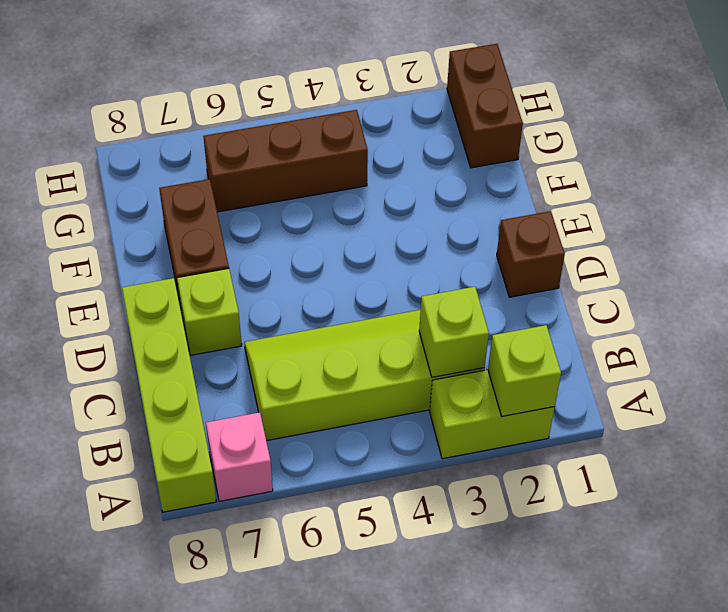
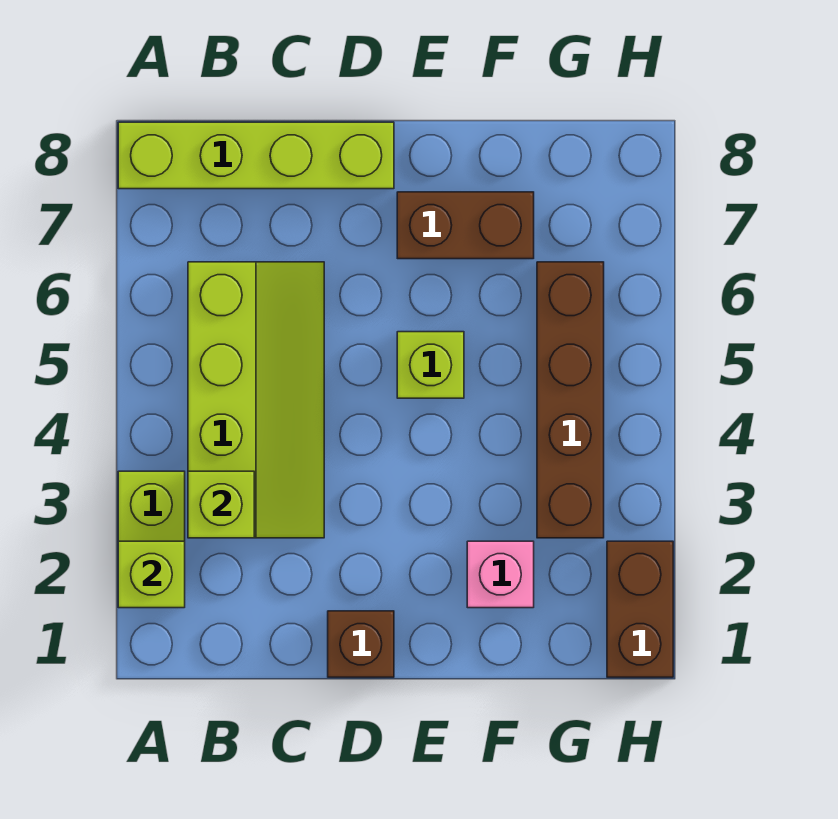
pink brick A7 level 1 -> pink brick F2 level 1
lime brick D7 level 1 -> lime brick E5 level 1
brown brick G1:H1 level 1 -> brown brick H1:H2 level 1
brown brick G4:G6 level 1 -> brown brick G3:G6 level 1

